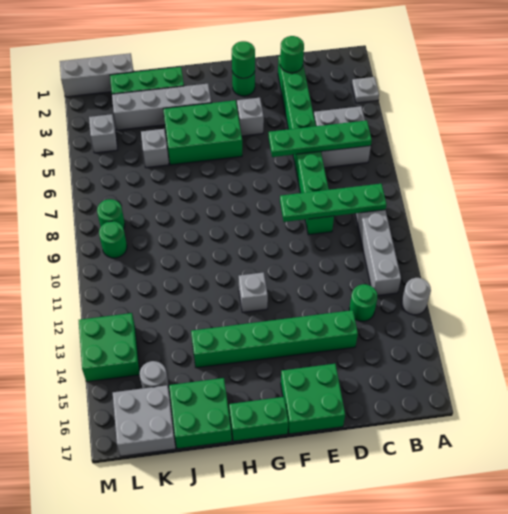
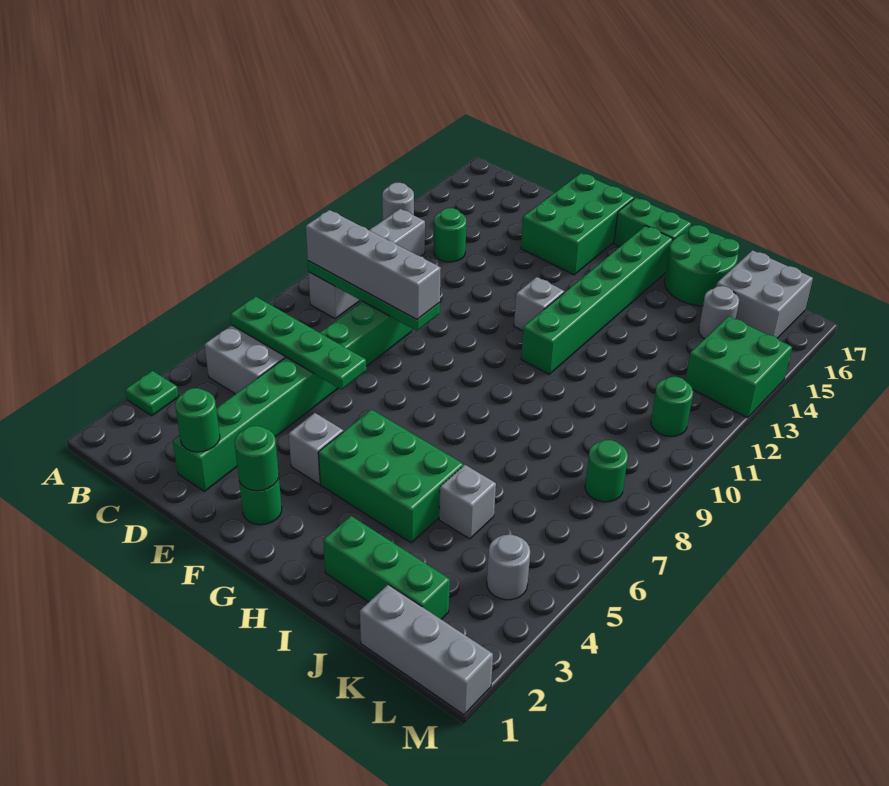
grey plate A3 level 1 -> green plate A3 level 1
green brick D14:I14 level 1 -> green brick H11:H16 level 1
green brick E16:F17 level 1 -> green brick E15:F17 level 1
grey brick H3:K3 level 1 -> grey brick B9:E9 level 3
green brick I16:J17 level 1 -> green round brick I16:J17 level 1
grey brick L4 level 1 -> grey round brick L4 level 1
green round brick L9 level 1 -> green round brick L11 level 1

